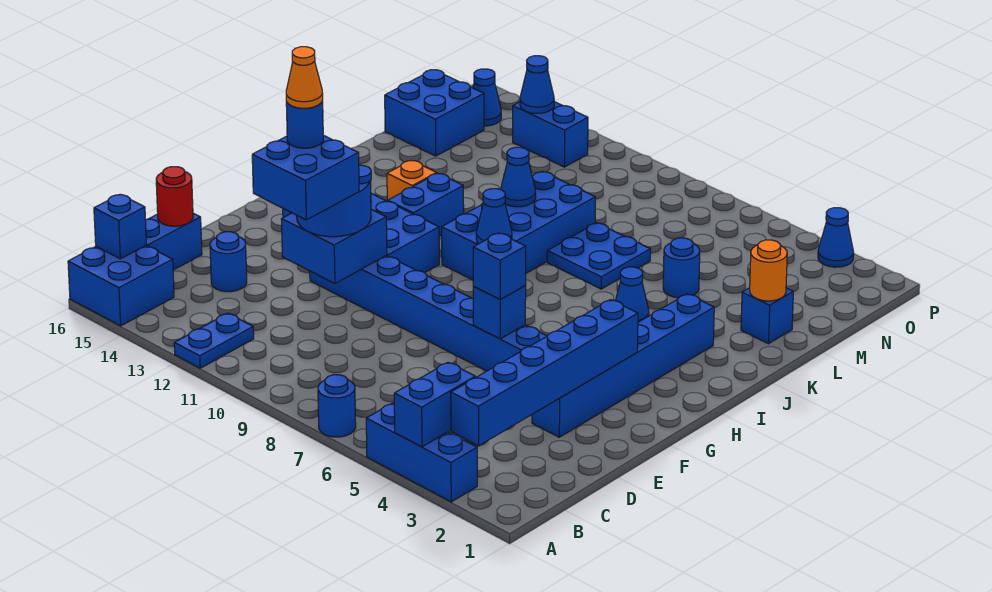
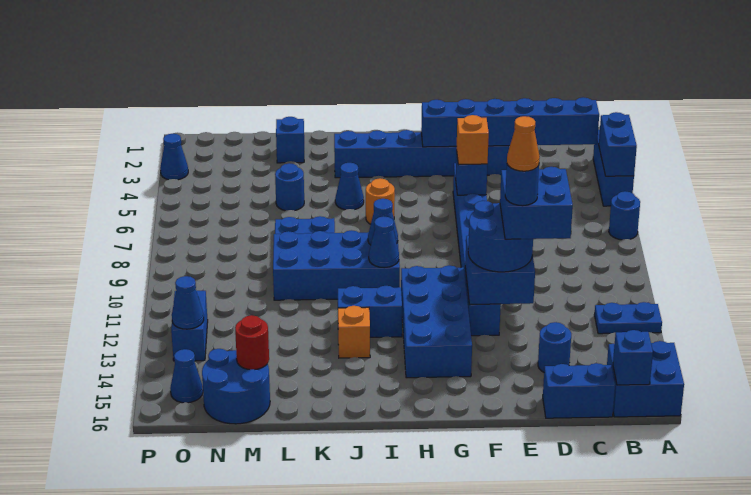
blue brick A4:B4 level 2 -> blue brick A4:A5 level 2
red round brick D16 level 2 -> red round brick M15 level 2
blue brick F6 level 3 -> orange brick F6 level 3
blue cone K10 level 2 -> blue cone I10 level 2
orange round brick L2 level 2 -> orange round brick I6 level 1
blue brick M15:N16 level 1 -> blue round brick M15:N16 level 1

